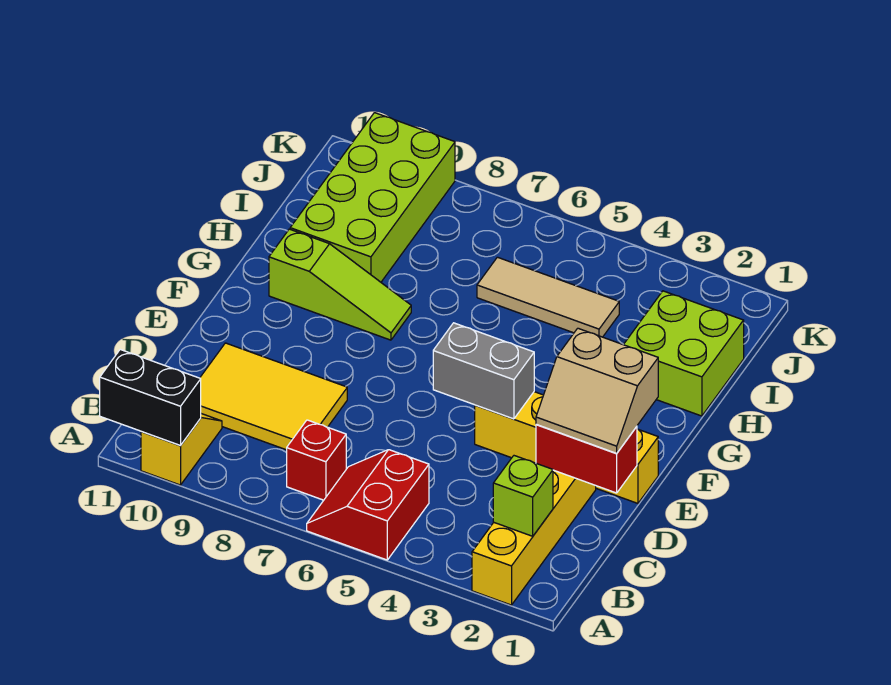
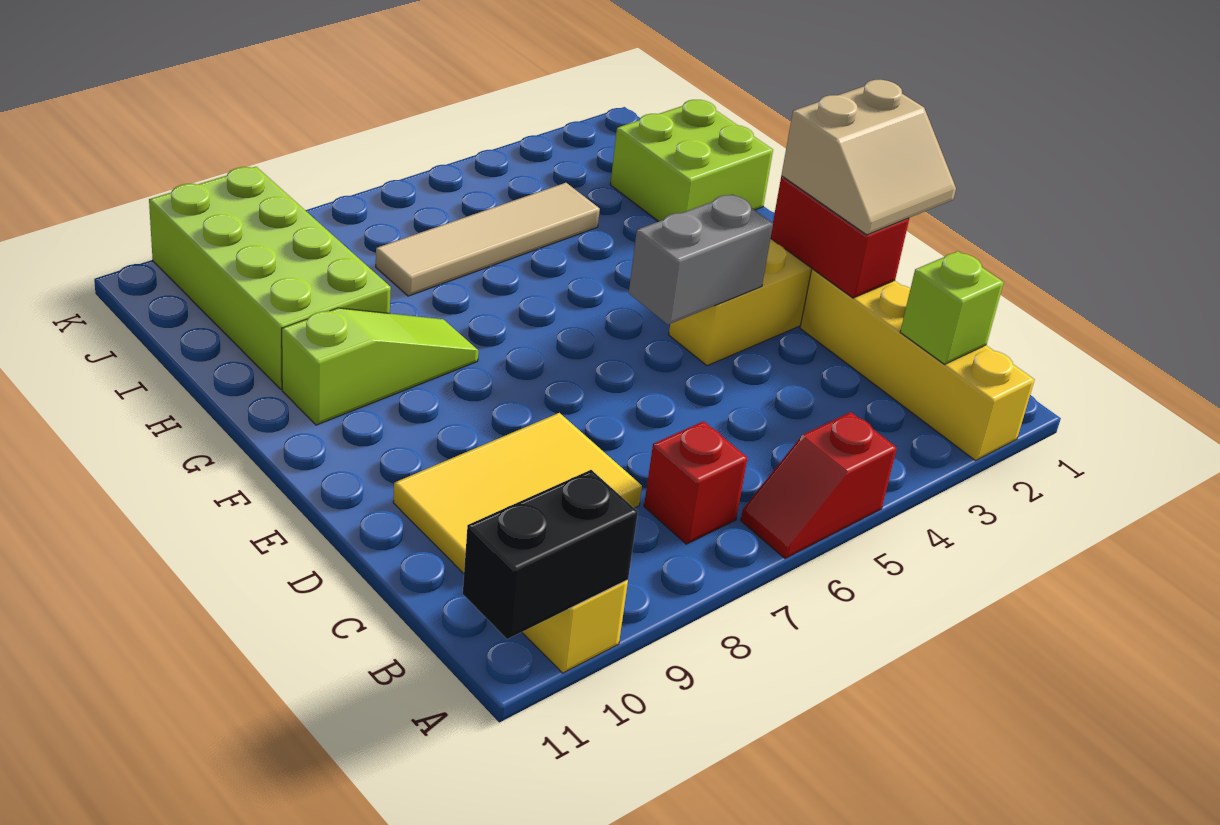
red slope A5:B6 level 1 top 5 -> red slope A5:A6 level 1 top 5
red brick D1:D2 level 2 -> red brick D2:E2 level 2
tan tile I4:I6 level 1 -> tan tile I4:I7 level 1

